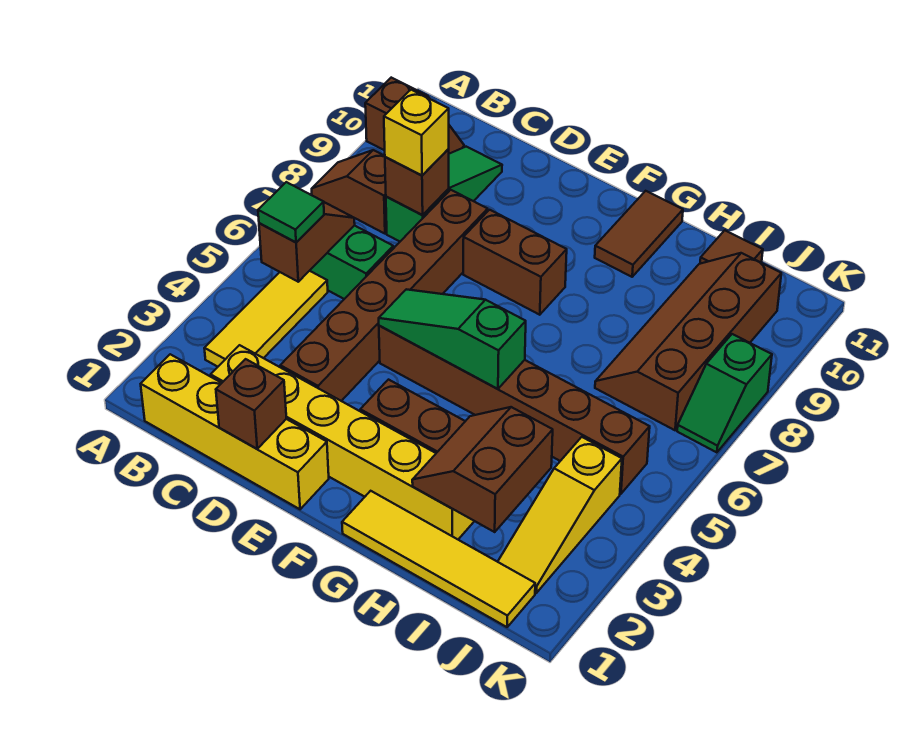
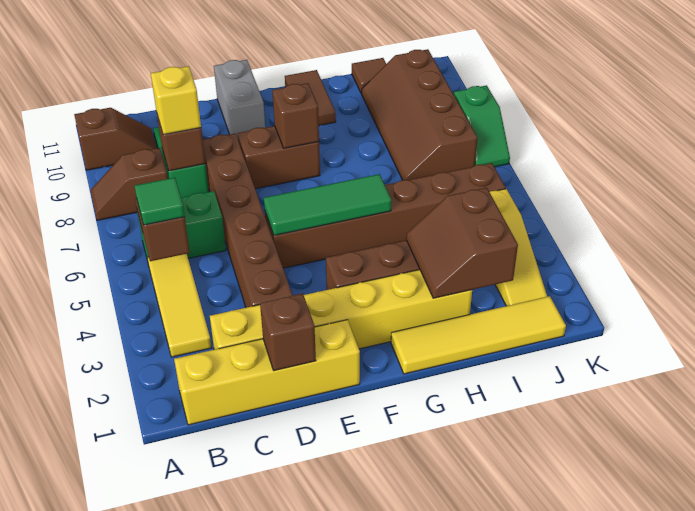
green slope E5:G5 level 2 top G -> green tile E5:G5 level 2
none -> grey brick E10:E11 level 1
none -> brown brick F8 level 2

